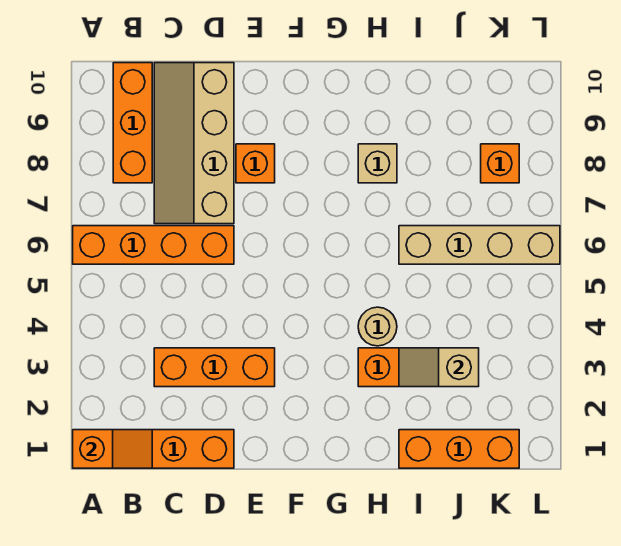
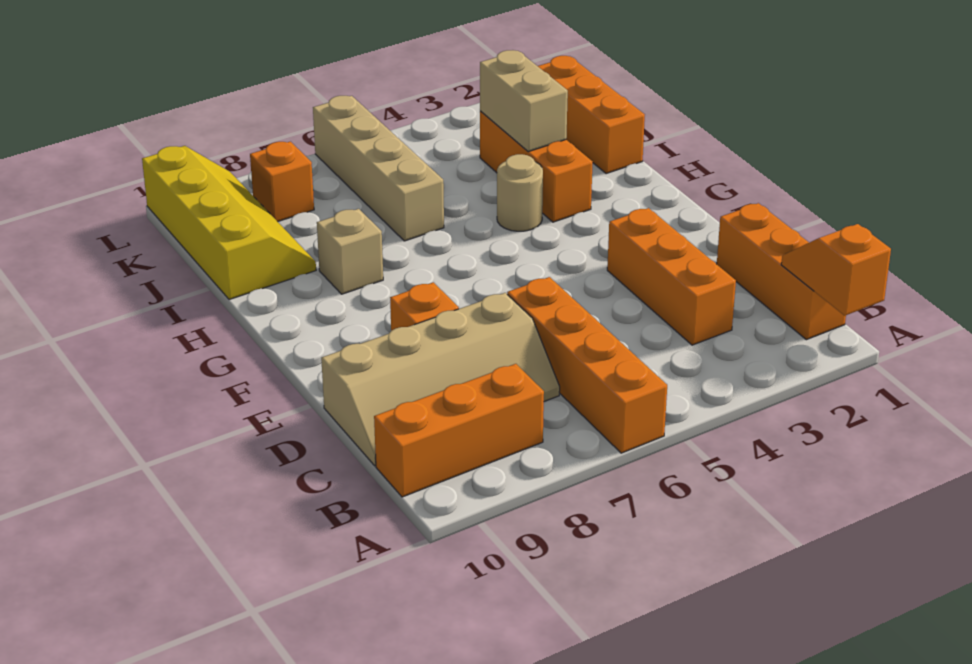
tan slope I3:J3 level 2 top J -> tan brick I3:J3 level 2
none -> yellow slope I9:L10 level 1 top 10

